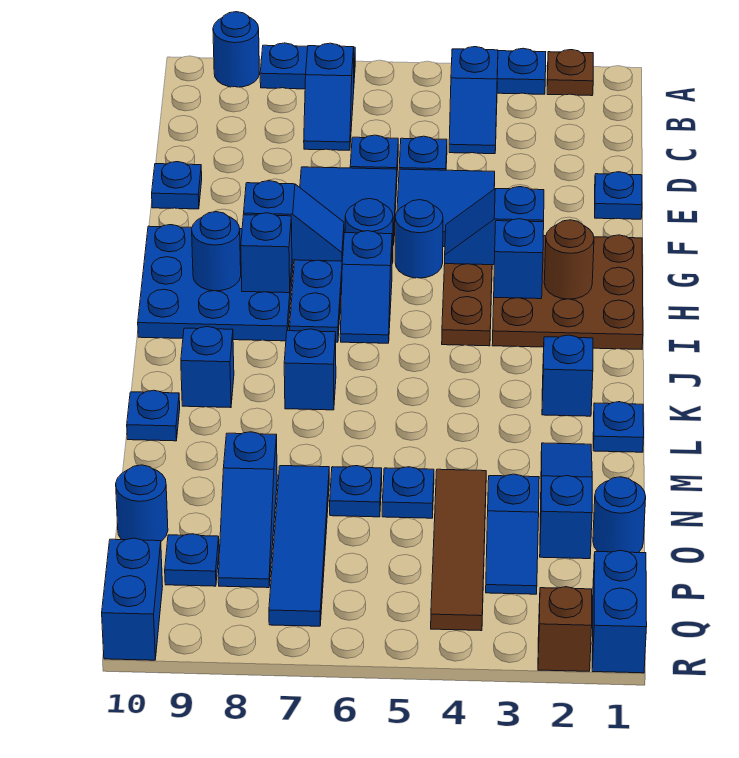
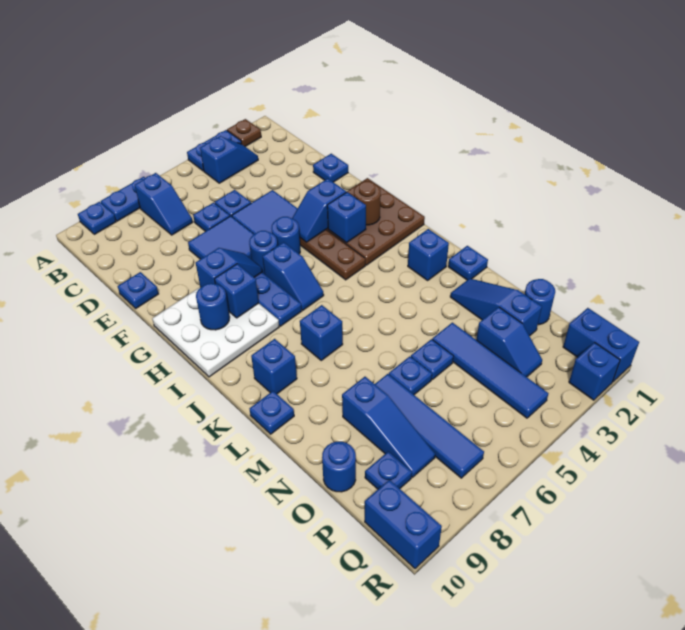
blue round brick A9 level 1 -> blue plate A9 level 1
blue slope B4:C4 level 1 top B -> blue slope B3:B4 level 1 top 4
blue plate G8:I10 level 1 -> white plate G8:I10 level 1
brown tile N4:Q4 level 1 -> blue tile N4:Q4 level 1
brown brick R2 level 1 -> blue brick R2 level 1

